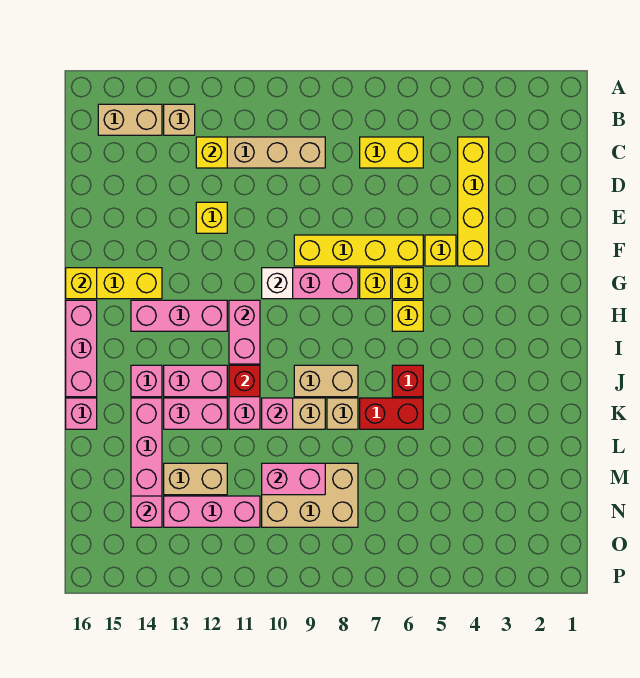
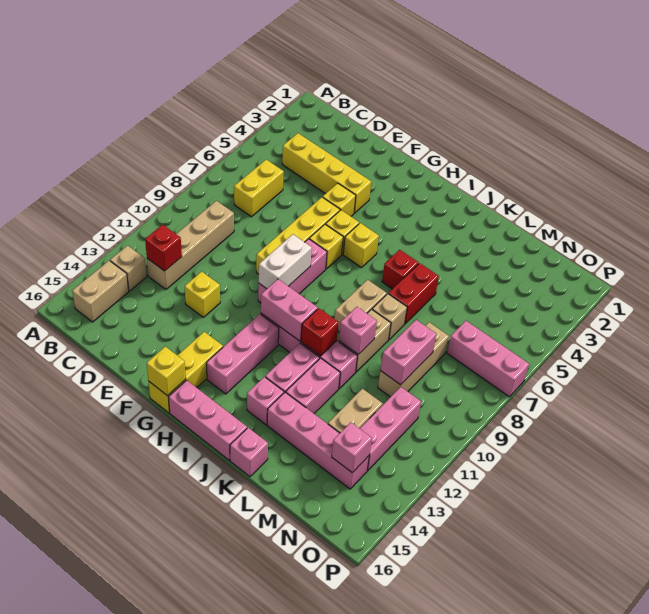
yellow brick C12 level 2 -> red brick C12 level 2
white brick G10 level 2 -> white brick G9:G10 level 2
tan brick M8:N10 level 1 -> tan brick M8:M10 level 1
none -> pink brick N7:P7 level 1

